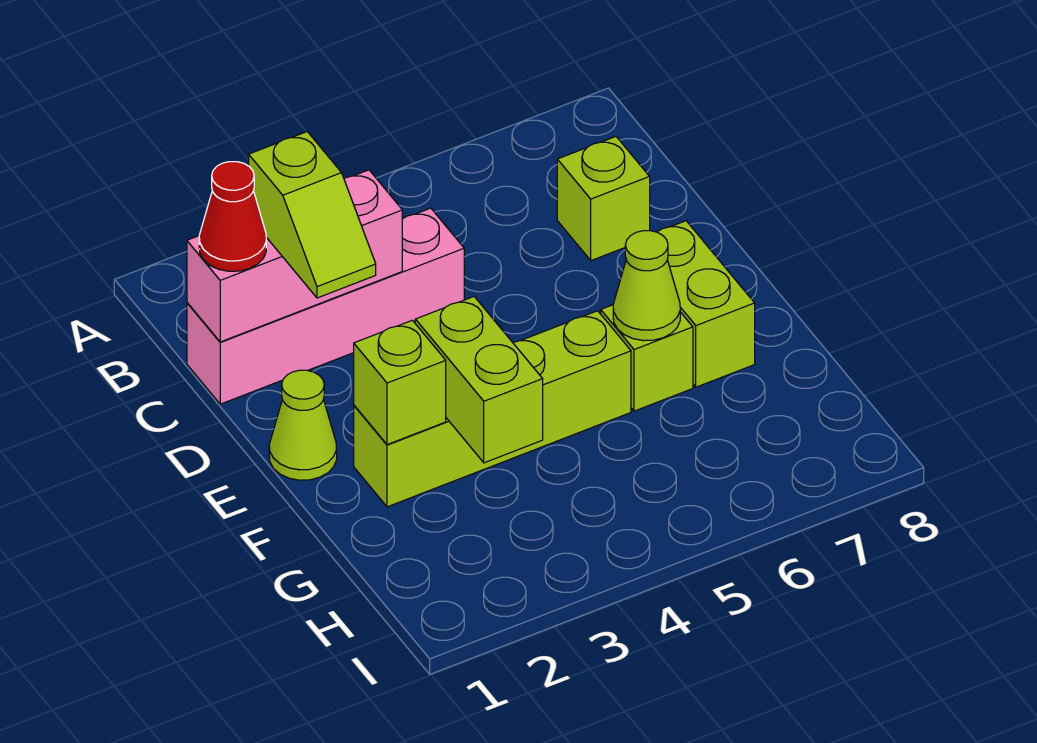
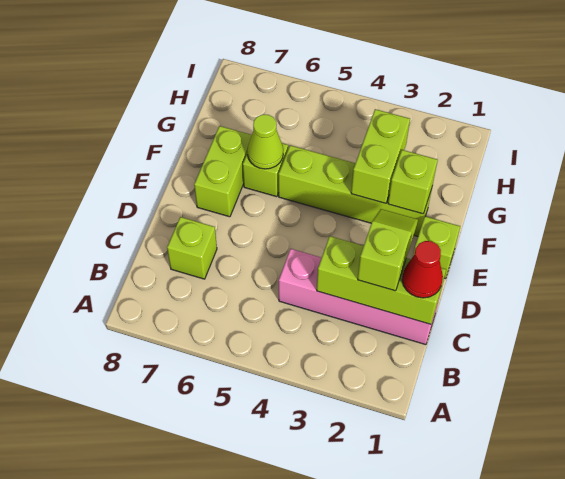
pink brick C1:C3 level 2 -> lime brick C1:C3 level 2
lime cone E1 level 1 -> lime brick E1 level 1

